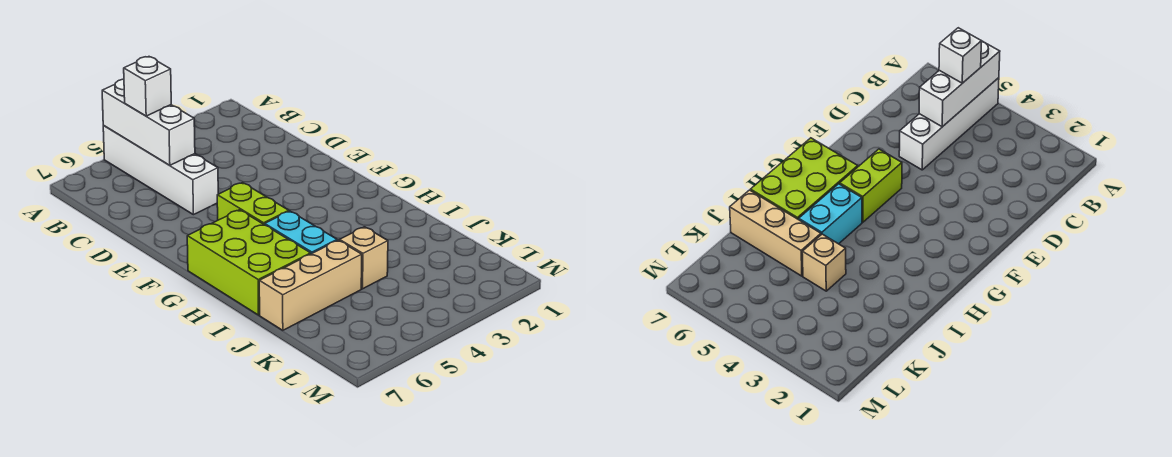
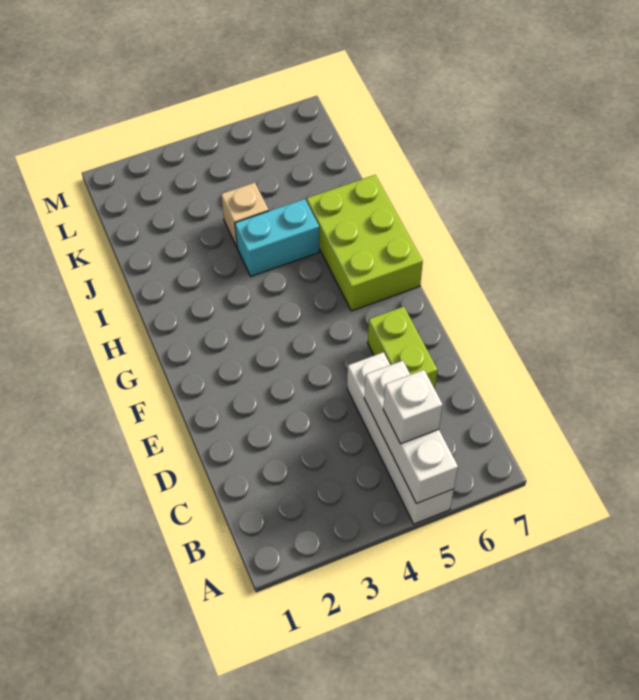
lime brick F5:G5 level 1 -> lime brick D6:E6 level 1
cyan brick H5:I5 level 1 -> cyan brick I4:I5 level 1
tan brick J5:J7 level 1 -> none

